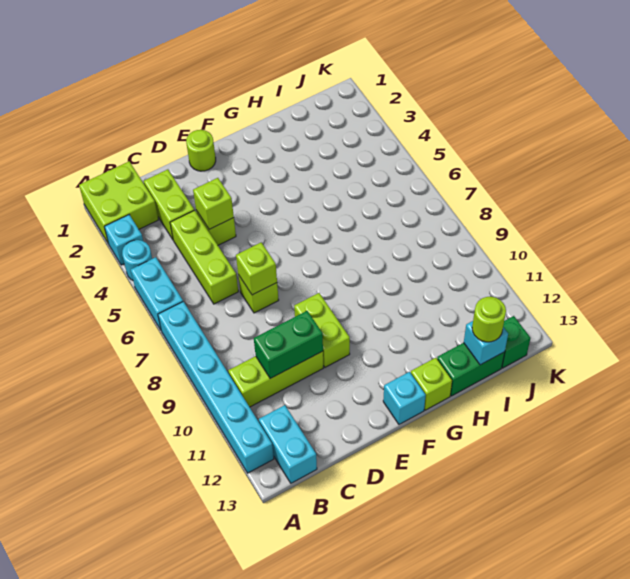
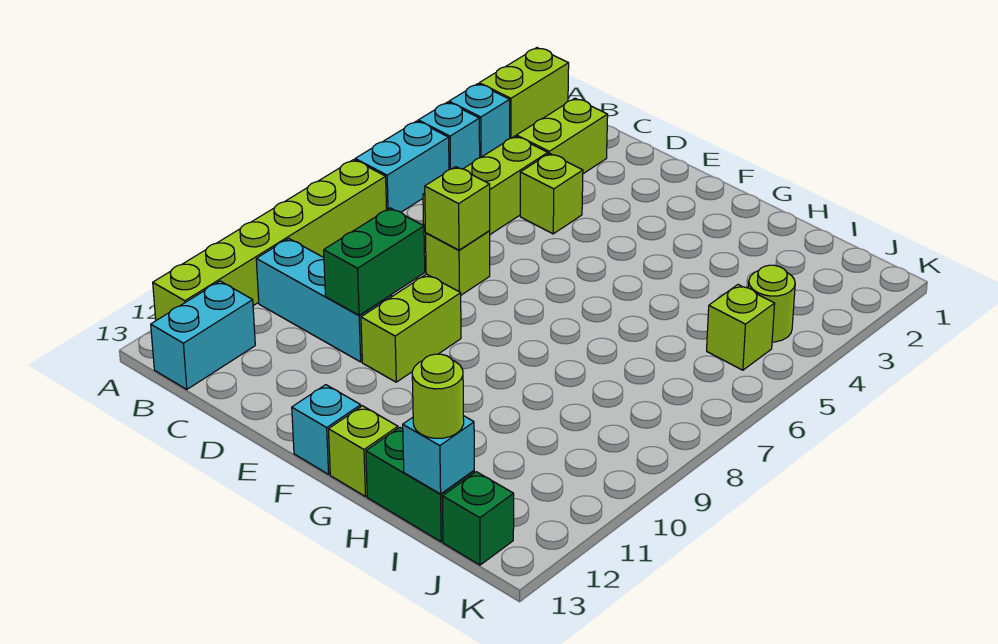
lime brick A1:B2 level 1 -> lime brick A1:A2 level 1
cyan round brick A4 level 1 -> cyan brick A4 level 1
cyan brick A7:A12 level 1 -> lime brick A7:A12 level 1
lime brick B10:D10 level 1 -> cyan brick B10:D10 level 1
green brick C10:D10 level 2 -> green brick D9:D10 level 2
lime brick D4 level 2 -> lime brick J5 level 1
lime round brick E1 level 1 -> lime round brick J4 level 1

